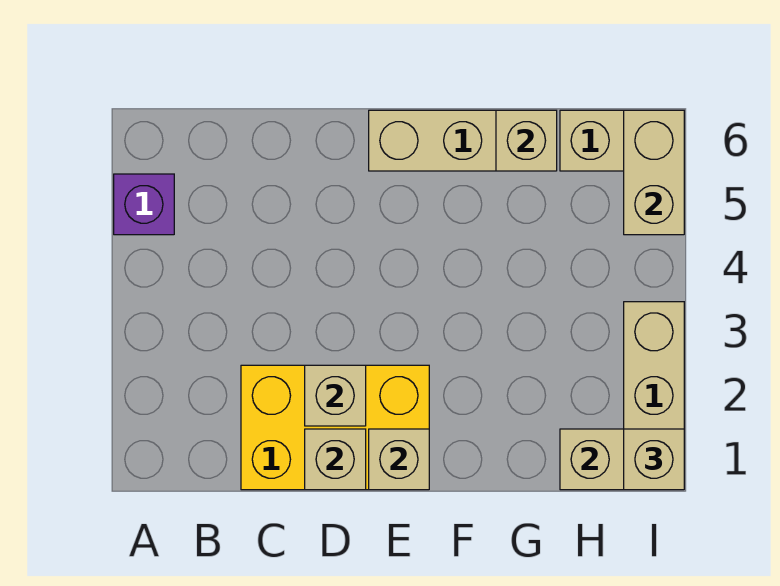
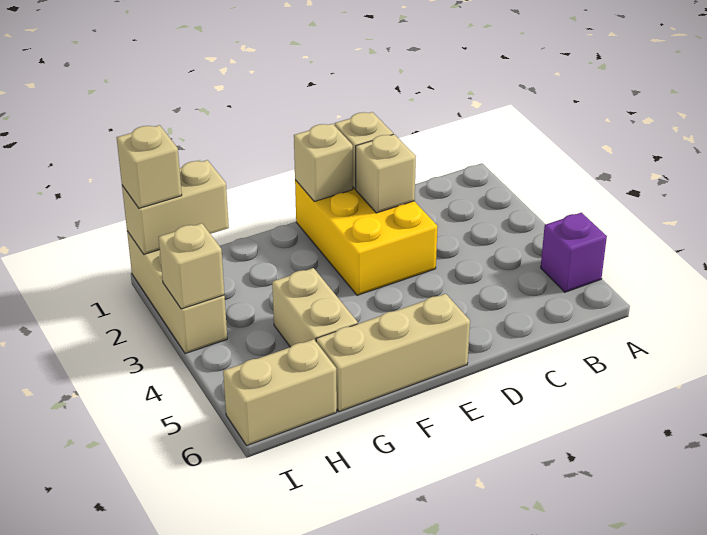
yellow brick C1:E2 level 1 -> yellow brick D1:E3 level 1
tan brick G6 level 2 -> tan brick I3 level 2
tan brick I5:I6 level 2 -> tan brick G4:G5 level 1

